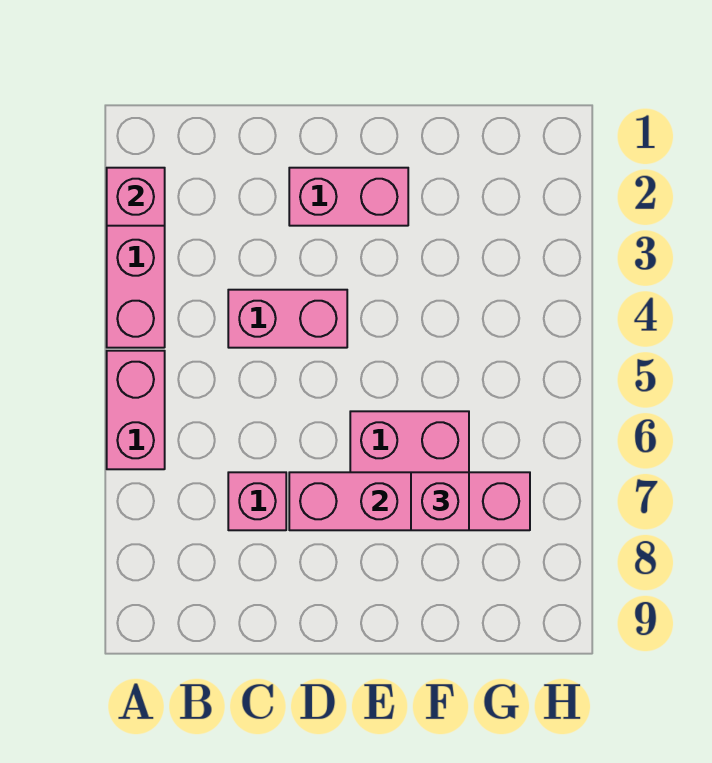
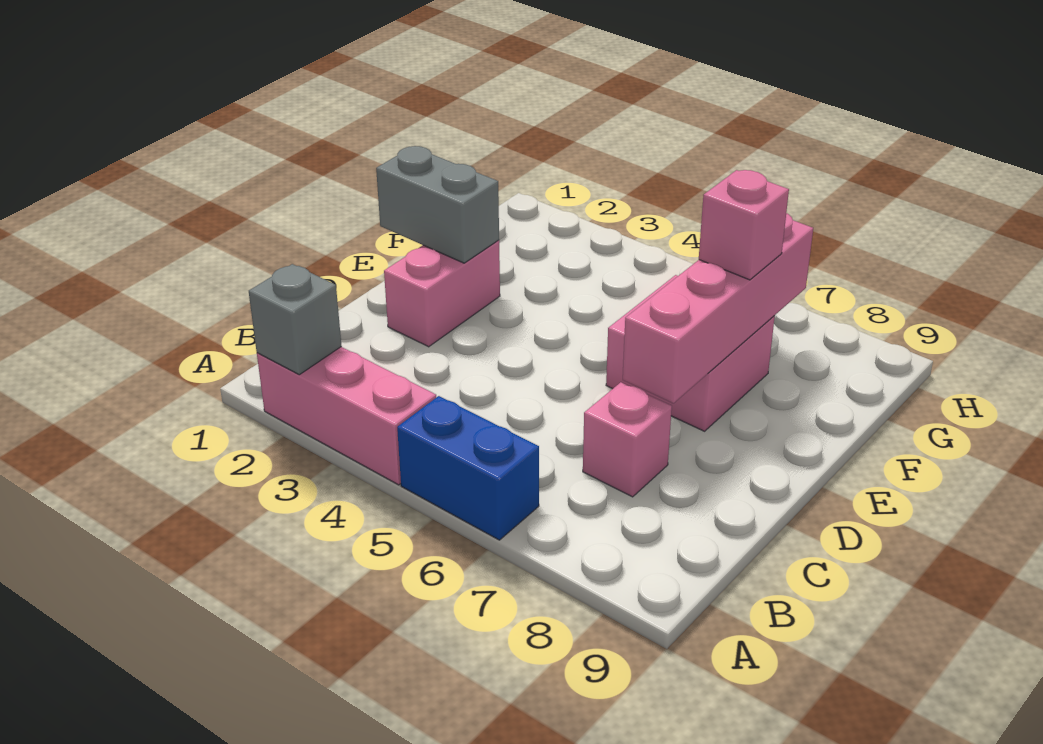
pink brick A2 level 2 -> grey brick A2 level 2
pink brick A5:A6 level 1 -> blue brick A5:A6 level 1
pink brick C4:D4 level 1 -> none
none -> grey brick E1:E2 level 2

